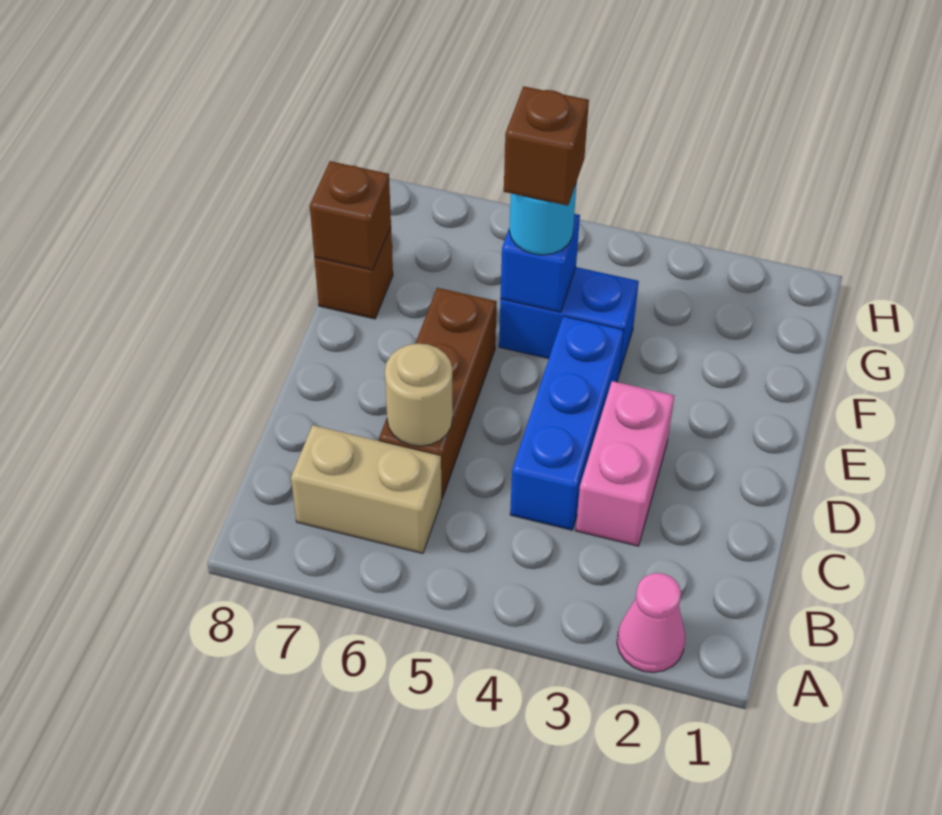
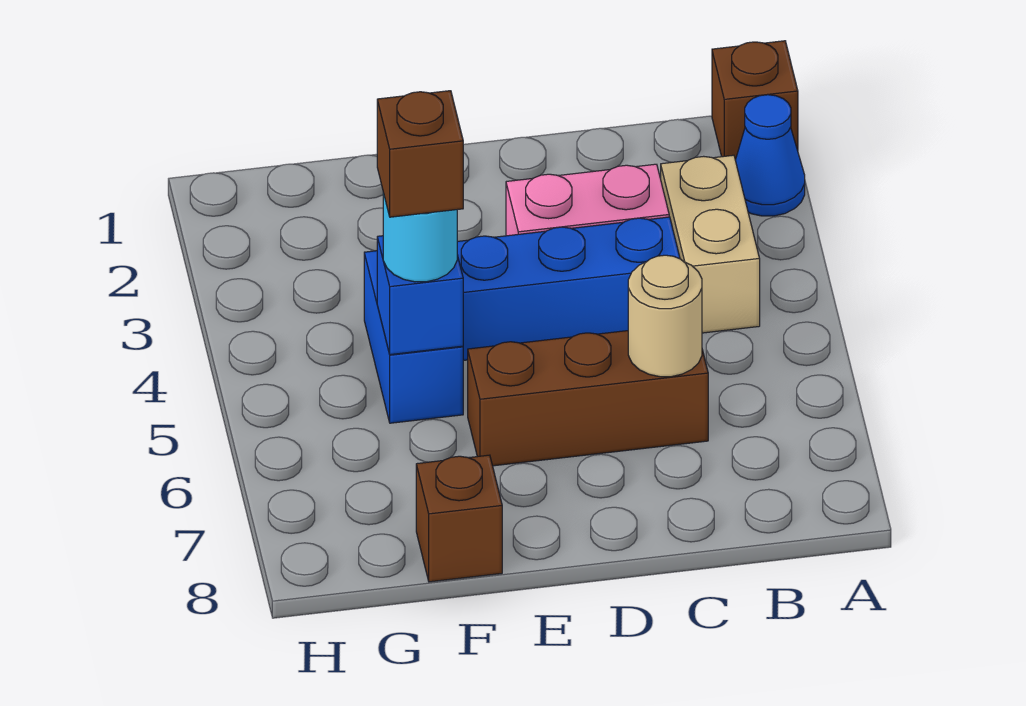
pink cone A2 level 1 -> blue cone A2 level 1
tan brick B6:B7 level 1 -> tan brick B3:B4 level 1
brown brick F8 level 2 -> brown brick A1 level 1

